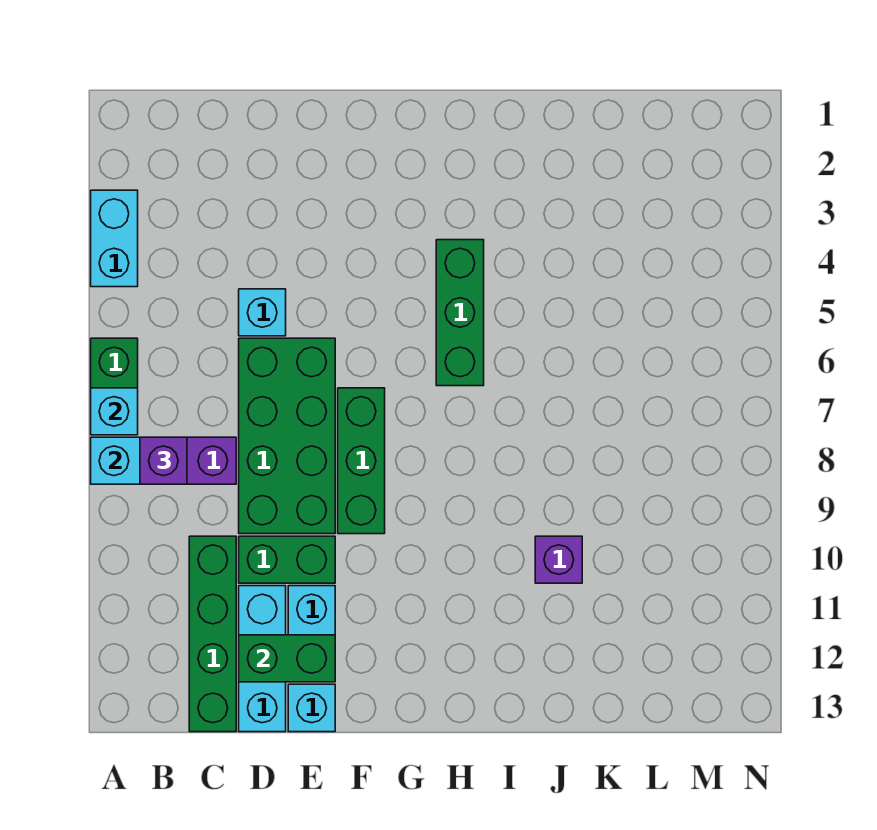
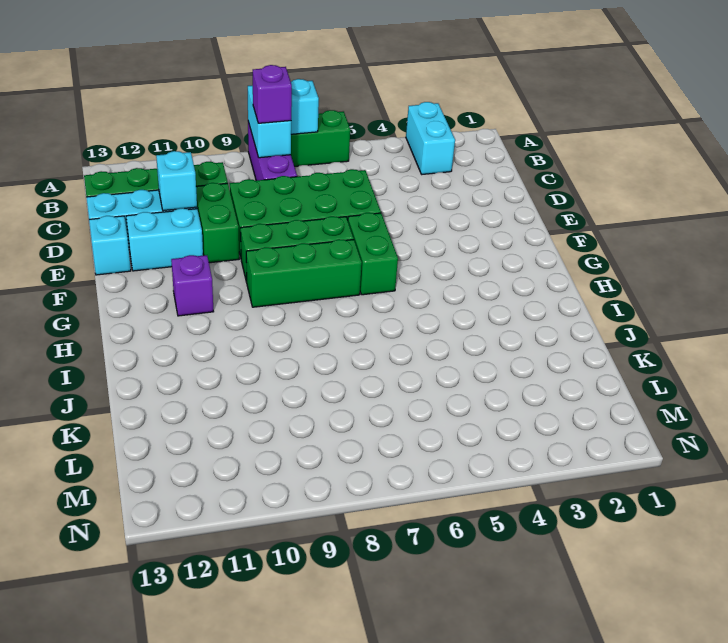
cyan brick A3:A4 level 1 -> cyan brick A3:B3 level 1
cyan brick D5 level 1 -> cyan brick D11 level 2
green brick D12:E12 level 2 -> green brick F6:G6 level 1
green brick H4:H6 level 1 -> green brick G7:G9 level 1
purple brick J10 level 1 -> purple brick G11 level 1

